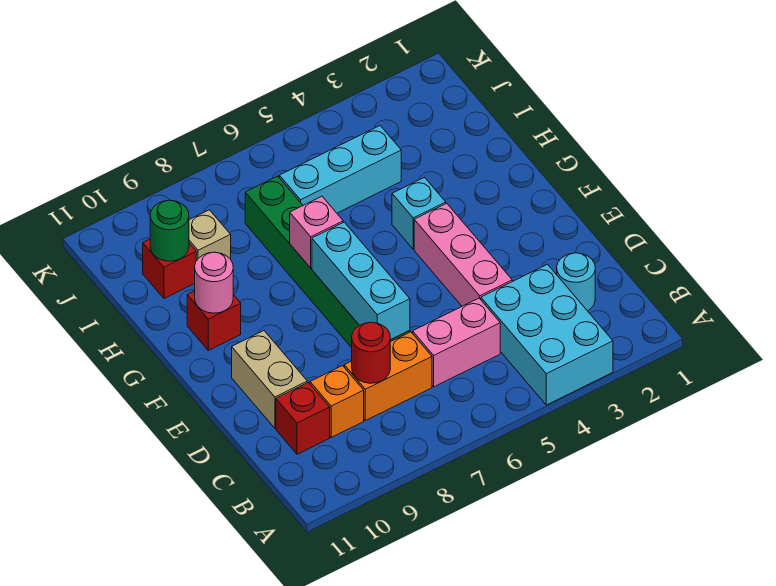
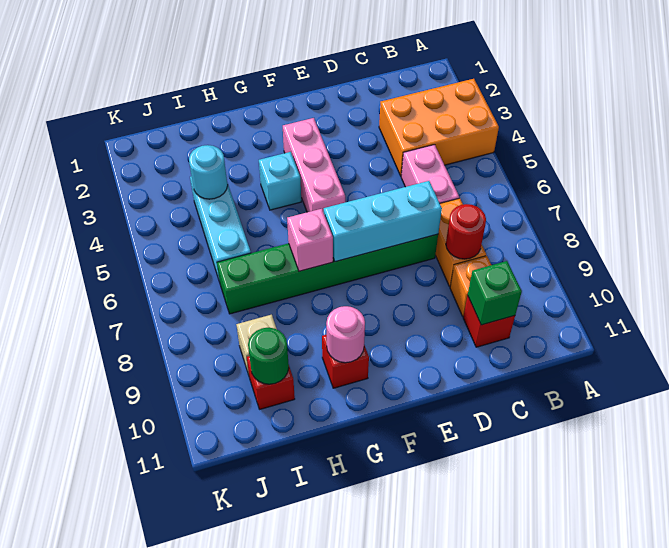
cyan brick A3:C4 level 1 -> orange brick A3:C4 level 1
cyan round brick C2 level 1 -> cyan round brick I4 level 2
none -> green brick C10 level 2
pink brick D4:F4 level 1 -> pink brick F3:F5 level 1
tan brick D10:E10 level 1 -> none

